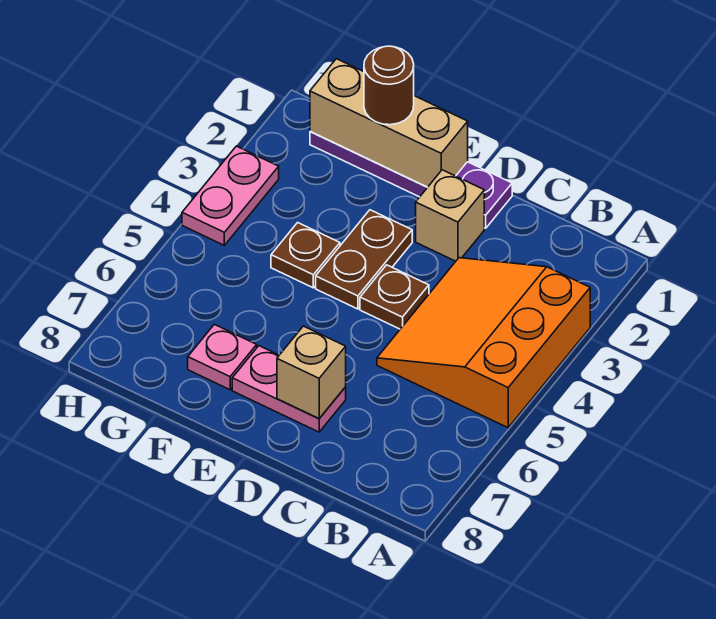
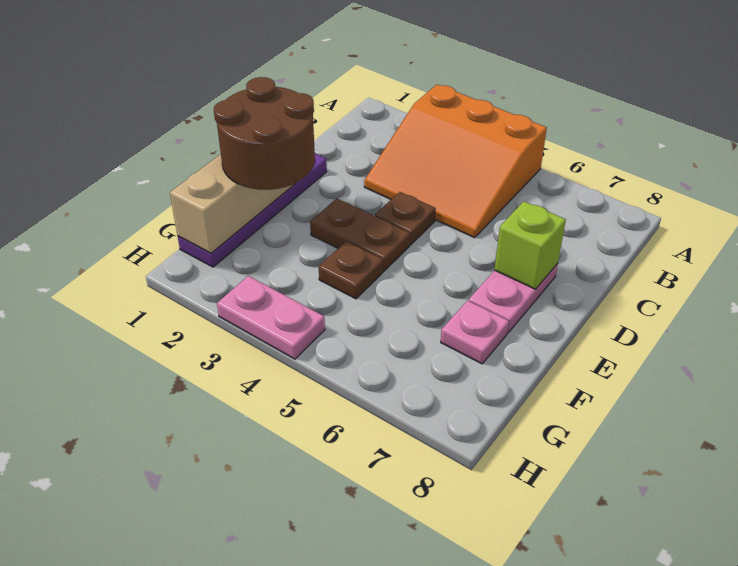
tan brick D2 level 1 -> none
tan brick D7 level 2 -> lime brick D7 level 2
brown round brick F1 level 3 -> brown round brick E1:F2 level 3

